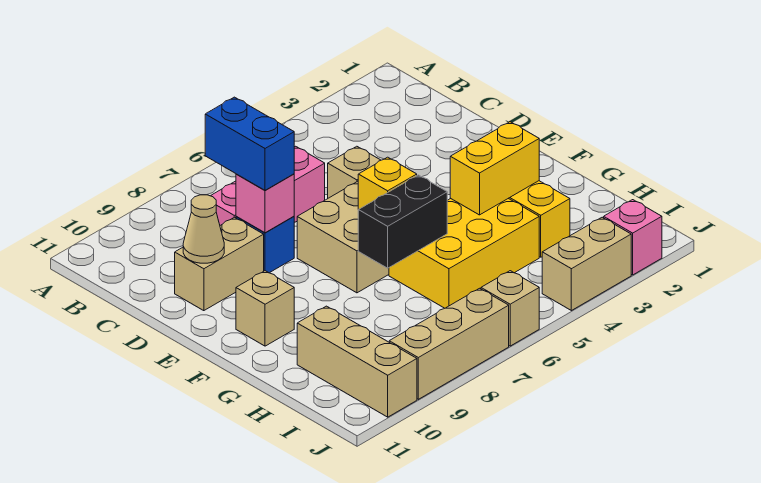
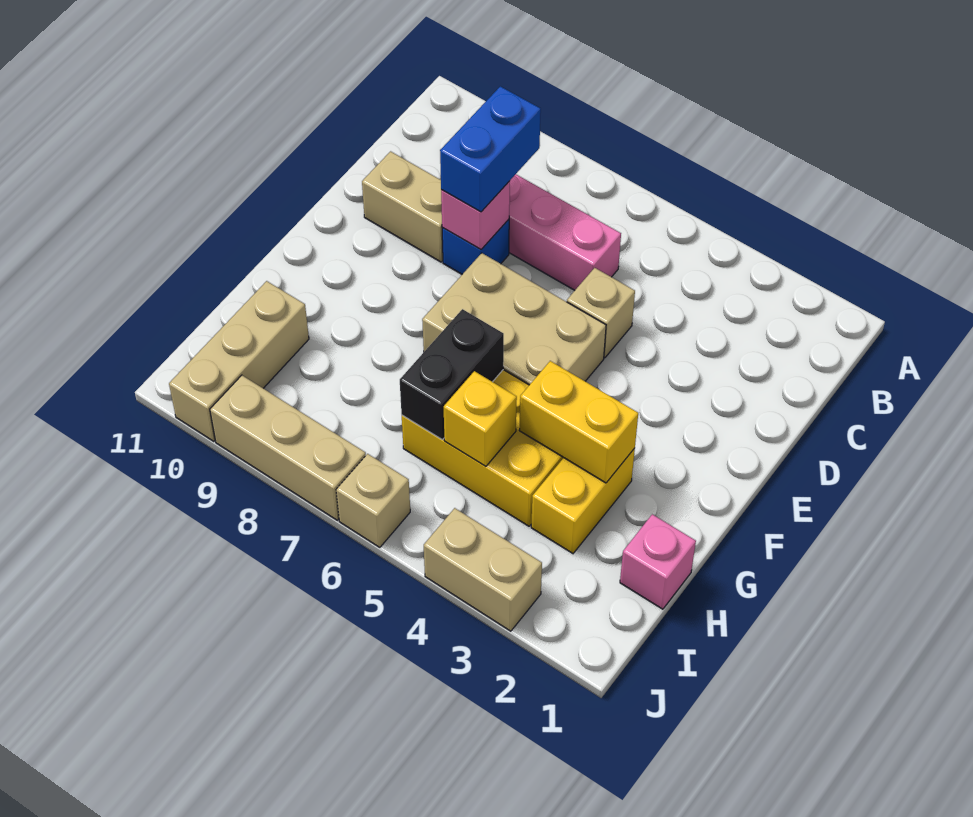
tan cone D10 level 2 -> none
yellow brick F6 level 2 -> yellow brick H5 level 2
tan brick F10 level 1 -> none
black brick G6:G7 level 2 -> black brick G6:H6 level 2
pink brick J2 level 1 -> pink brick H1 level 1

